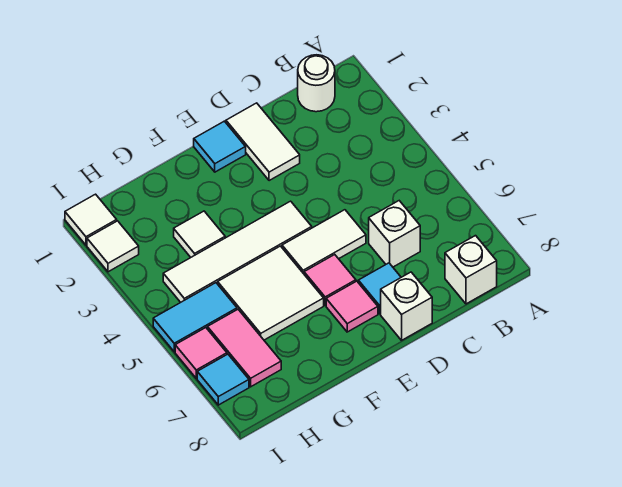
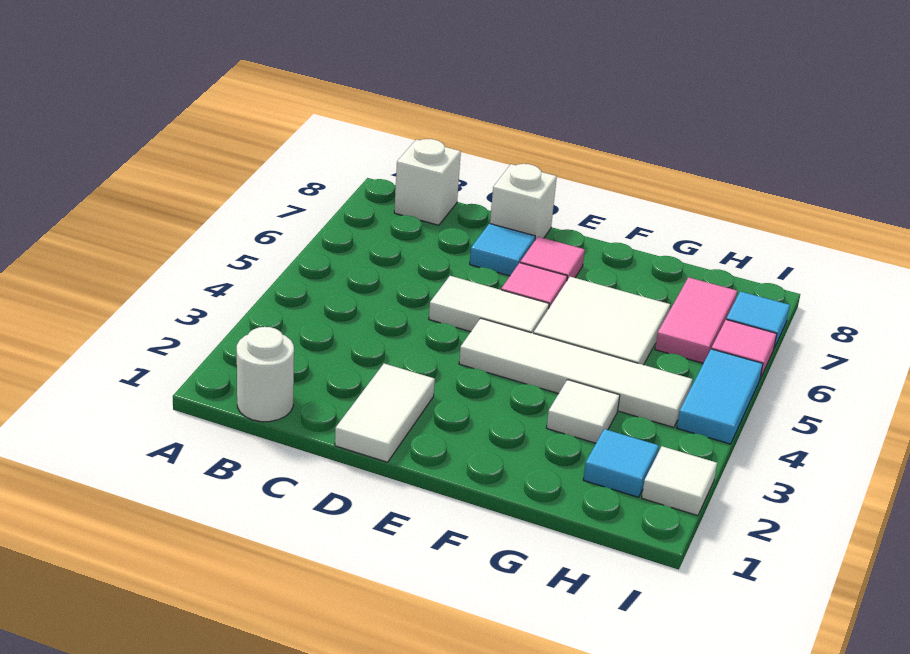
white brick C6 level 1 -> none
cyan tile E1 level 1 -> cyan tile H2 level 1
cyan tile H5:I5 level 1 -> cyan tile I4:I5 level 1
white tile I1 level 1 -> none

